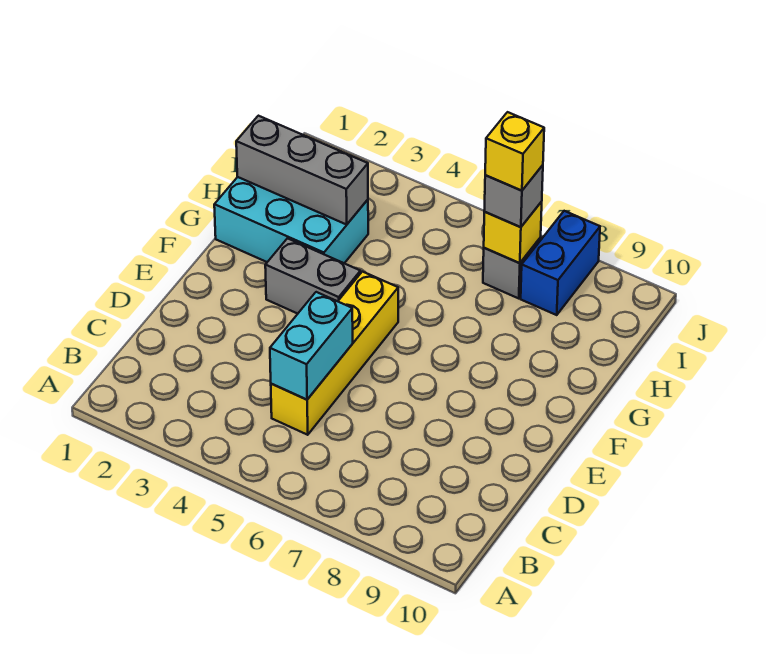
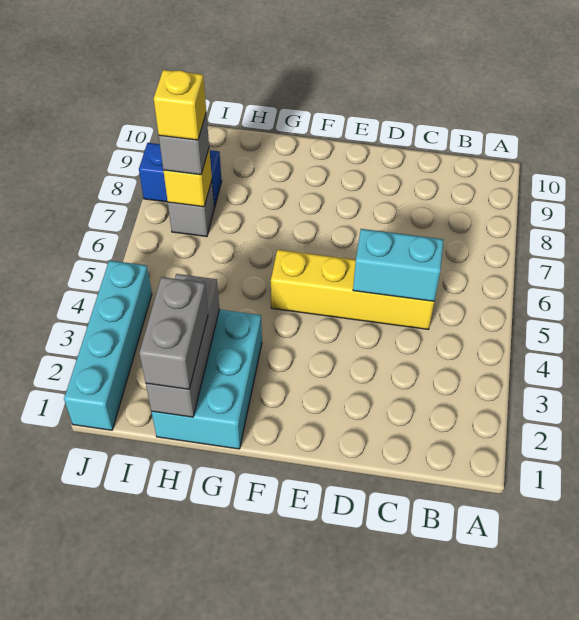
grey brick F3:F4 level 1 -> grey brick H1:H2 level 3
none -> cyan brick J1:J4 level 1

